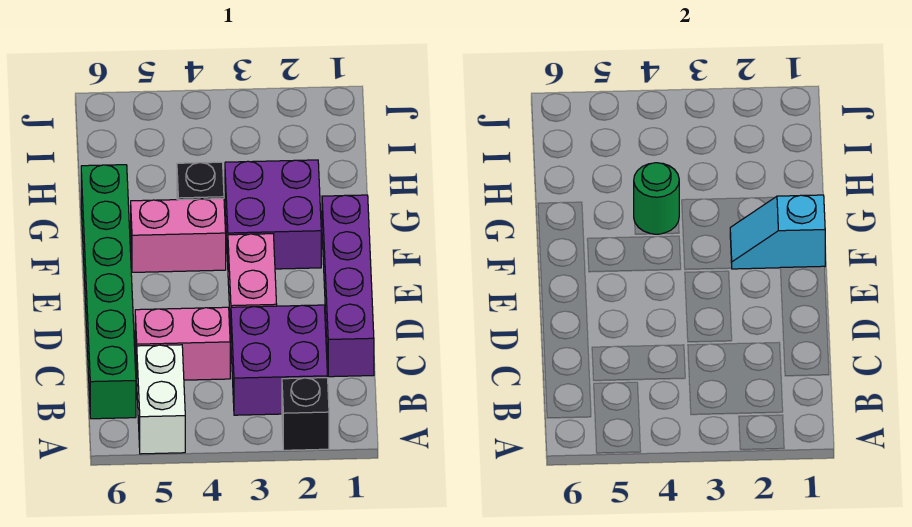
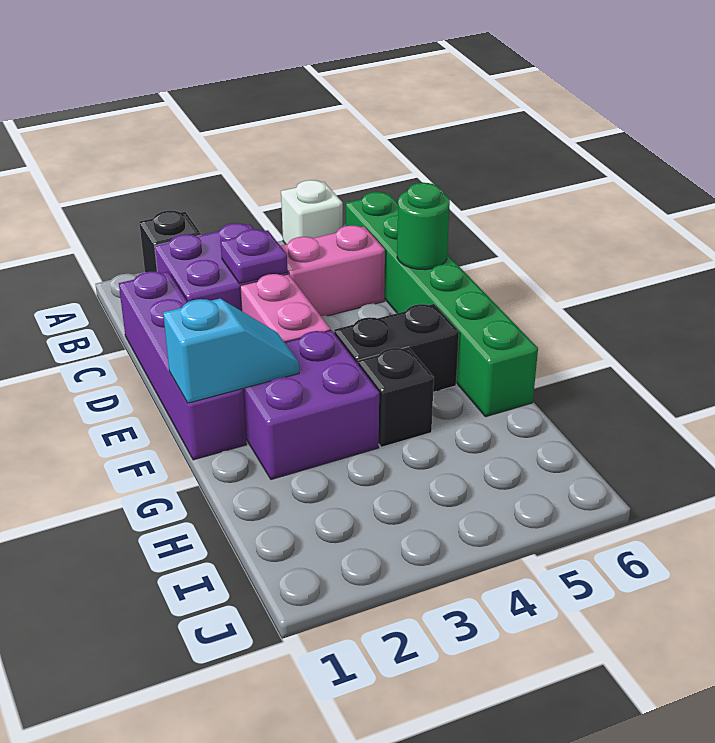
white brick A5:B5 level 1 -> white brick A5 level 1
none -> purple plate C3 level 2
pink brick F4:F5 level 1 -> black brick F4:F5 level 1
green round brick G4 level 2 -> green round brick D6 level 2

